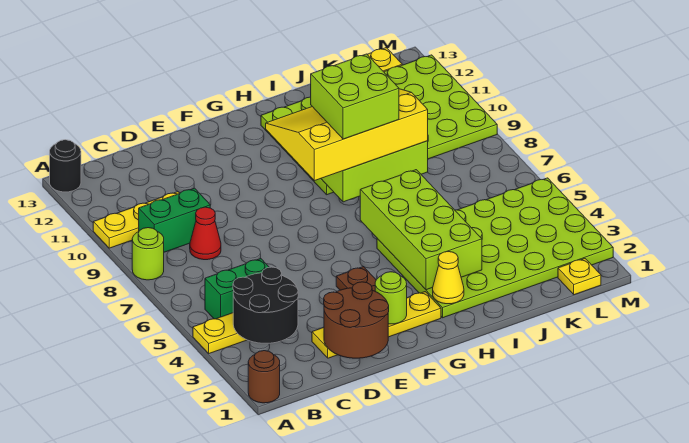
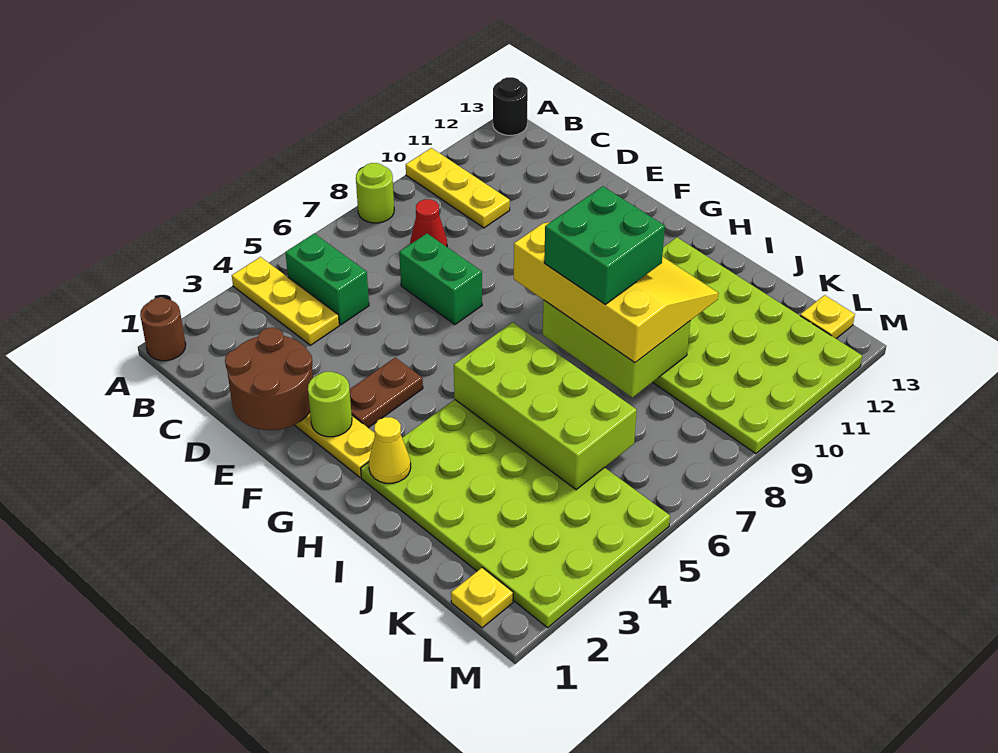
black round brick B3:C4 level 2 -> none
green brick B9:C9 level 1 -> green brick D7:E7 level 1
lime brick H3:I6 level 2 -> lime brick H5:K6 level 2
lime brick H8:I9 level 4 -> green brick H8:I9 level 4

